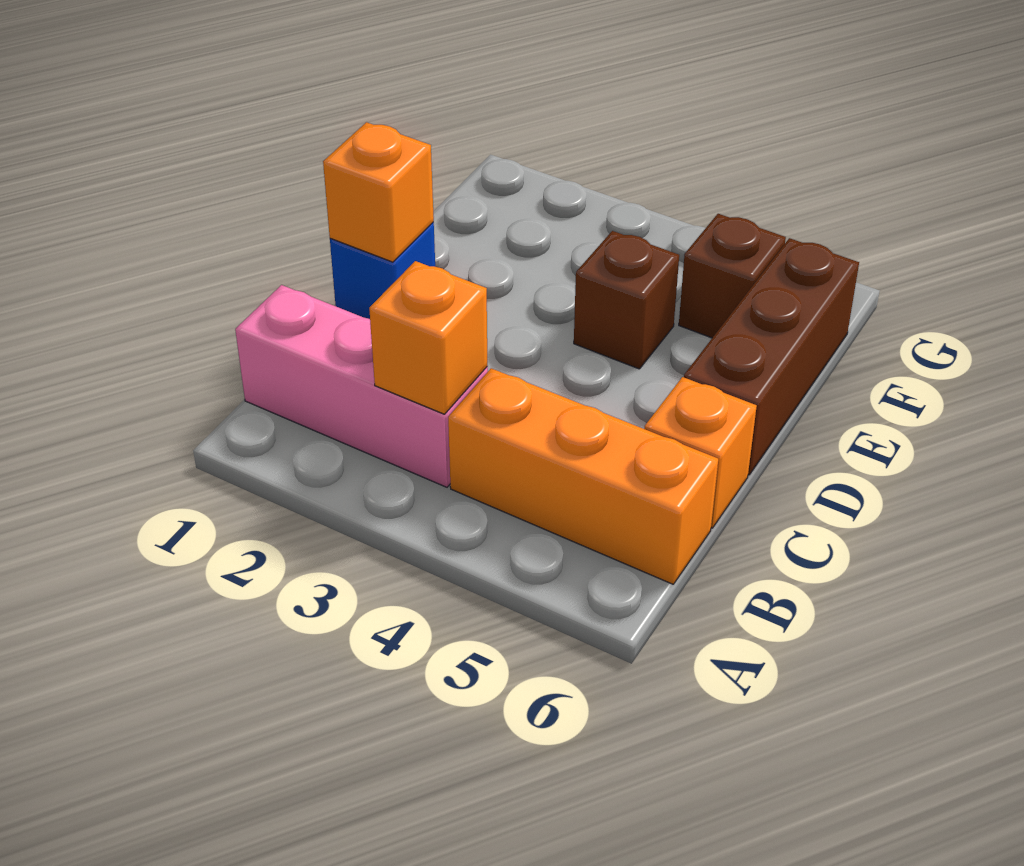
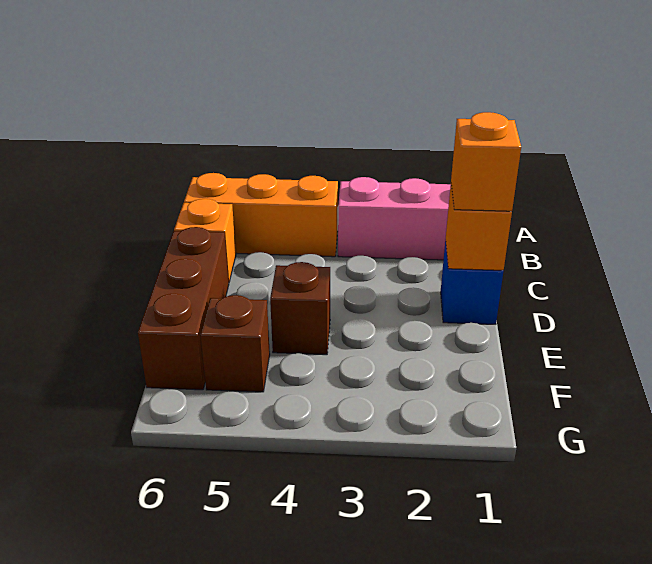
orange brick B3 level 2 -> orange brick D1 level 3

